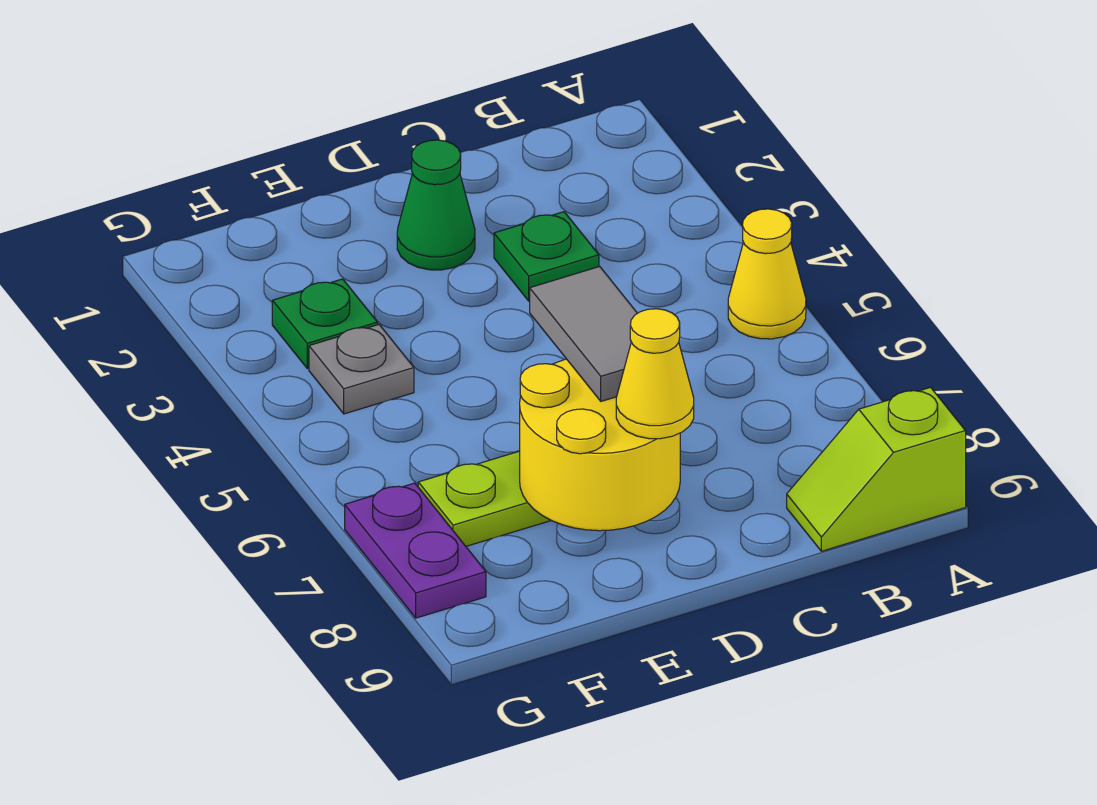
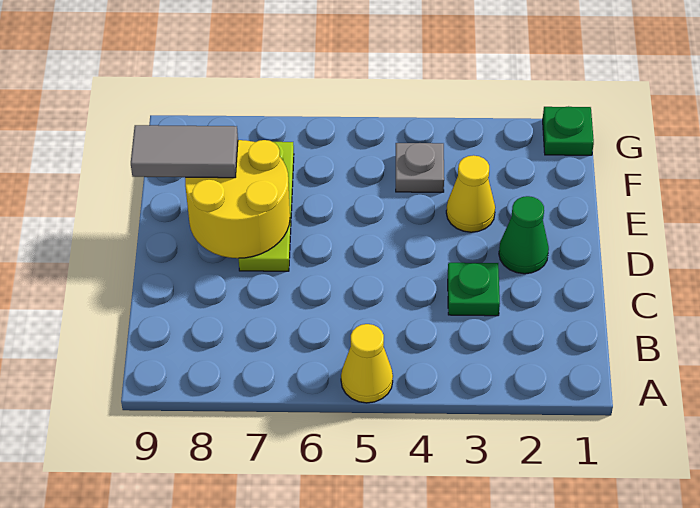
lime slope A9:B9 level 1 top A -> none
grey tile D6:D7 level 3 -> grey tile E8:E9 level 3
yellow cone D8 level 3 -> yellow cone E3 level 1
green plate F3 level 1 -> green plate G1 level 1
purple plate G7:G8 level 1 -> none

